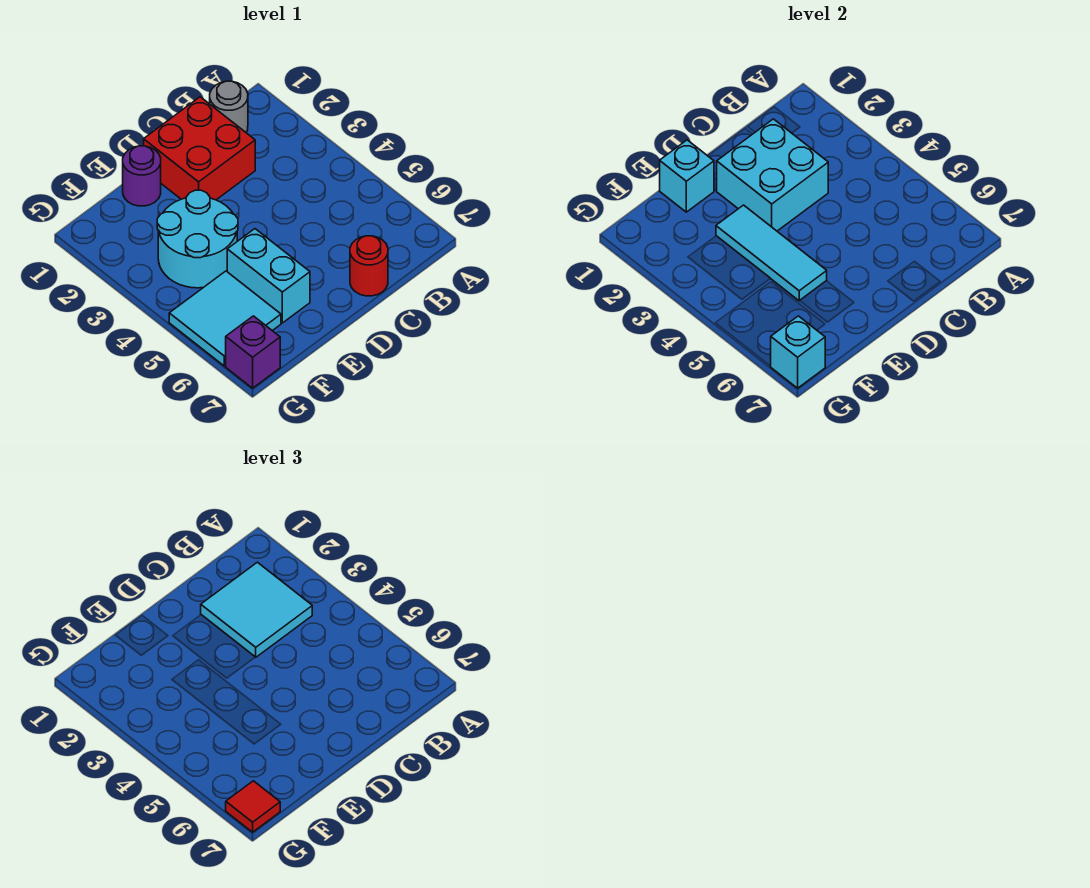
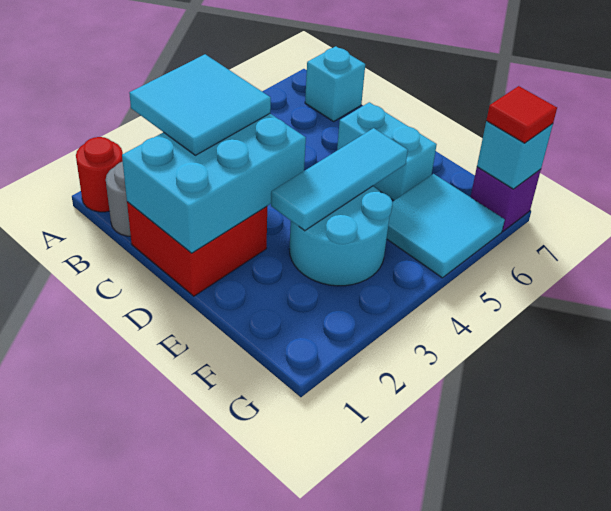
cyan brick C2:D3 level 2 -> cyan brick C1:D3 level 2
red round brick C7 level 1 -> red round brick A1 level 1
purple round brick E1 level 1 -> none
cyan brick E1 level 2 -> cyan brick B7 level 1
cyan brick E5:E6 level 1 -> cyan brick D6:E6 level 1

